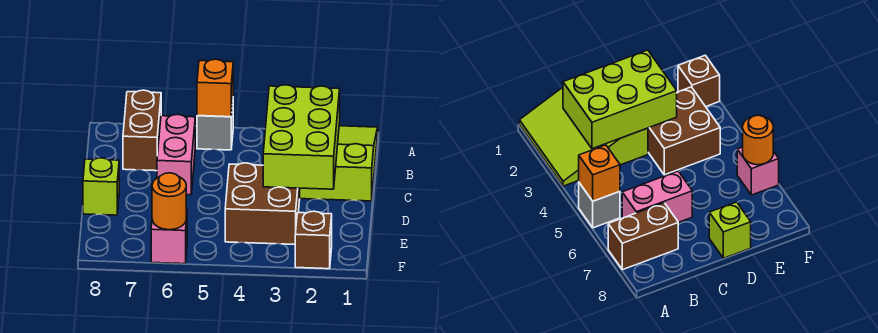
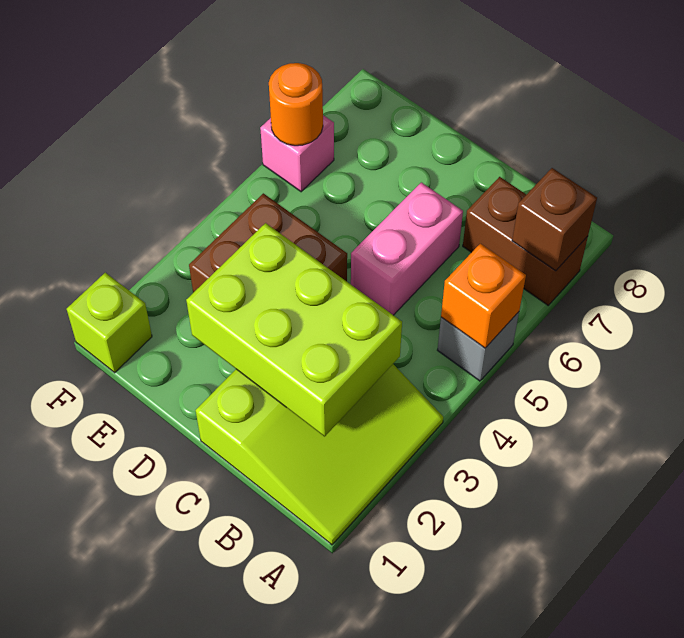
pink brick B6:C6 level 1 -> pink brick C5:C6 level 1
lime brick D8 level 1 -> lime brick F1 level 1
brown brick F2 level 1 -> brown brick A7 level 2

